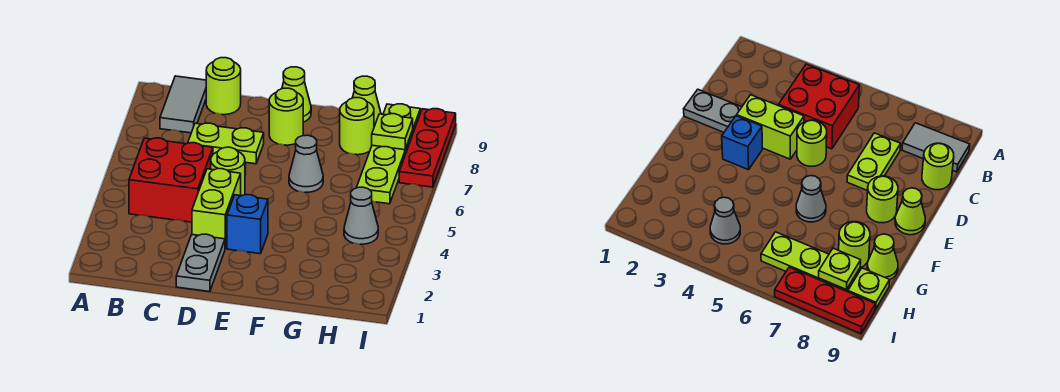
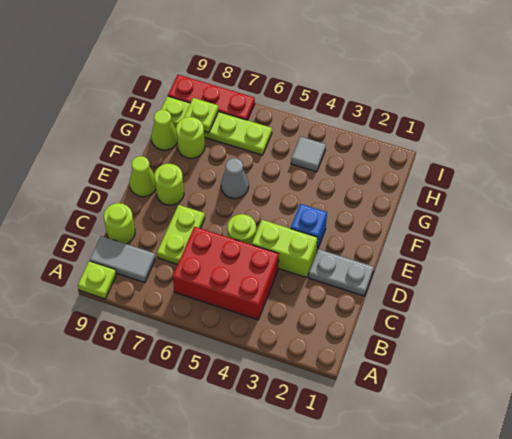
none -> lime plate A9 level 1
red brick B4:C5 level 1 -> red brick B4:C6 level 1
grey cone H4 level 1 -> grey tile H4 level 1

